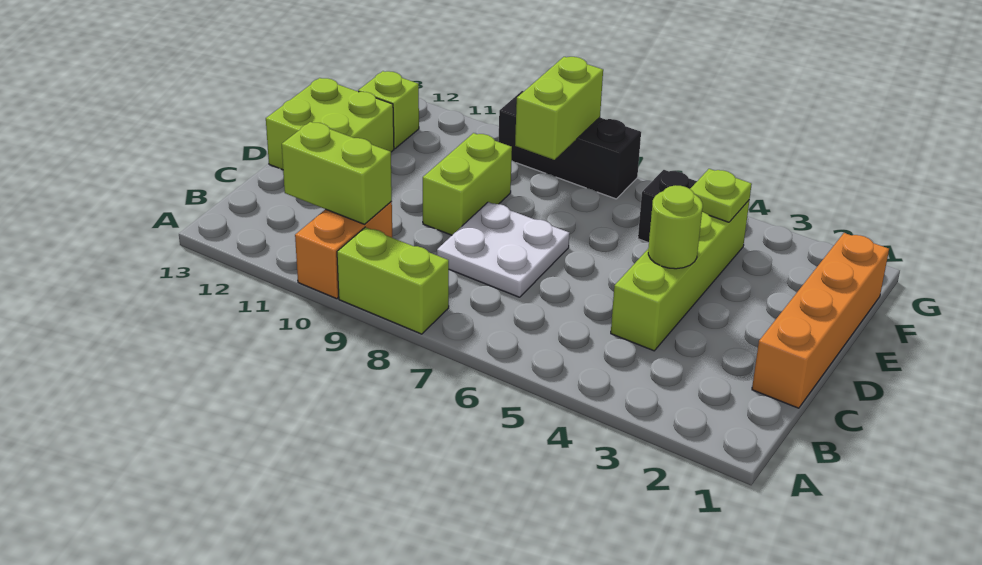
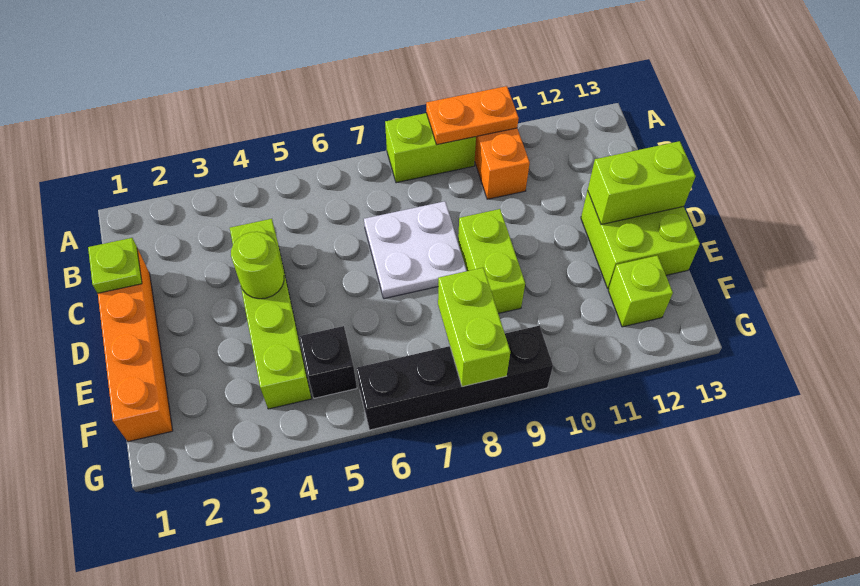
none -> orange plate A9:A10 level 2
lime brick B10:B11 level 2 -> lime brick D12:D13 level 2
lime plate F4 level 2 -> lime plate C1 level 2
black brick G7:G9 level 1 -> black brick G6:G9 level 1

